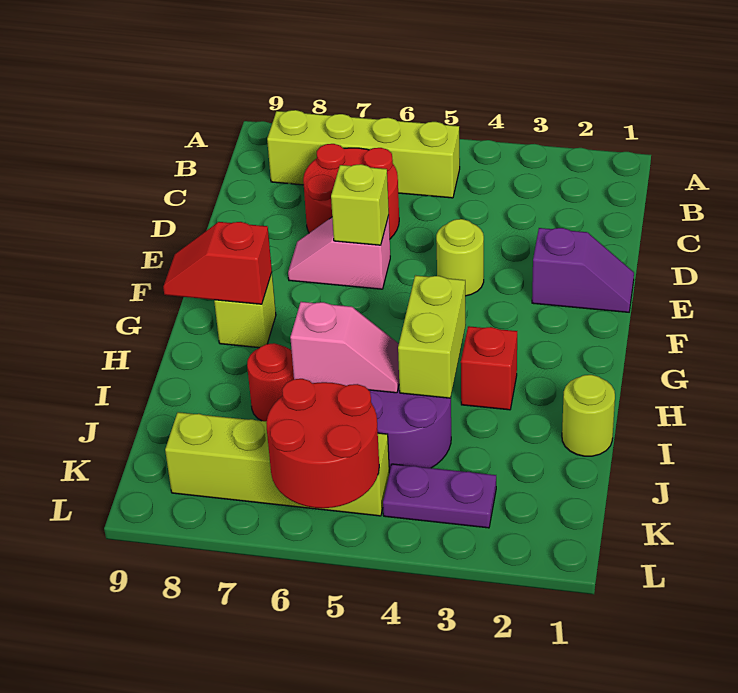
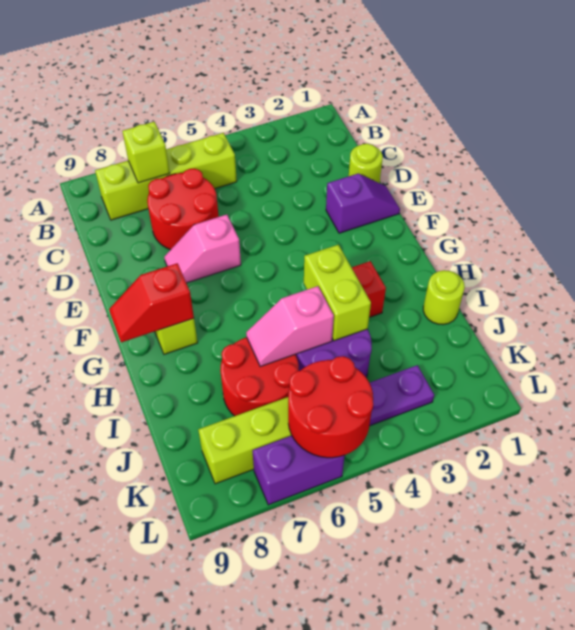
lime round brick E4 level 1 -> lime round brick D1 level 1
lime brick E6 level 2 -> lime brick B7 level 2
pink slope I5:I6 level 2 top 6 -> pink slope I5:I6 level 2 top 5
red round brick I7 level 1 -> red round brick I6:J7 level 1
none -> purple brick L6:L7 level 1

